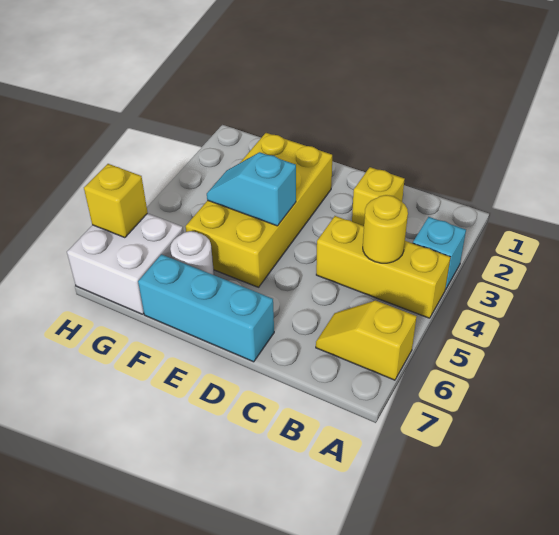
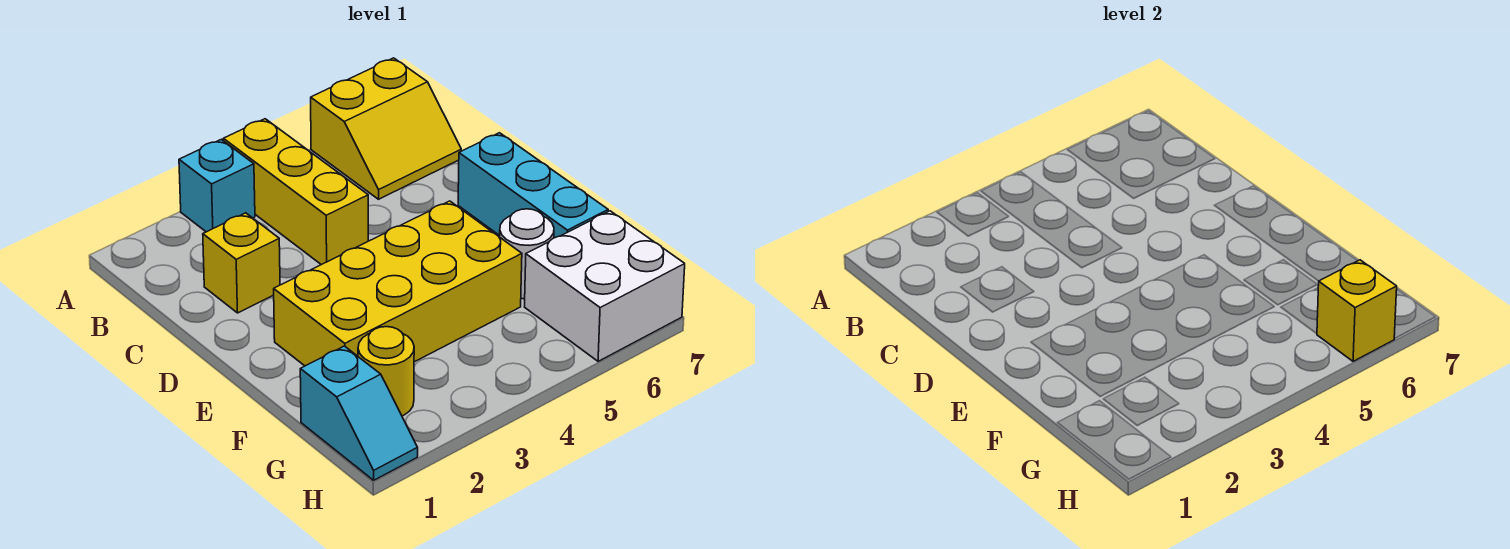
yellow slope A6:B6 level 1 top A -> yellow slope A6:B7 level 1 top A
yellow round brick B4 level 2 -> yellow round brick G2 level 1
cyan slope E4:F4 level 2 top E -> cyan slope G1:H1 level 1 top G

